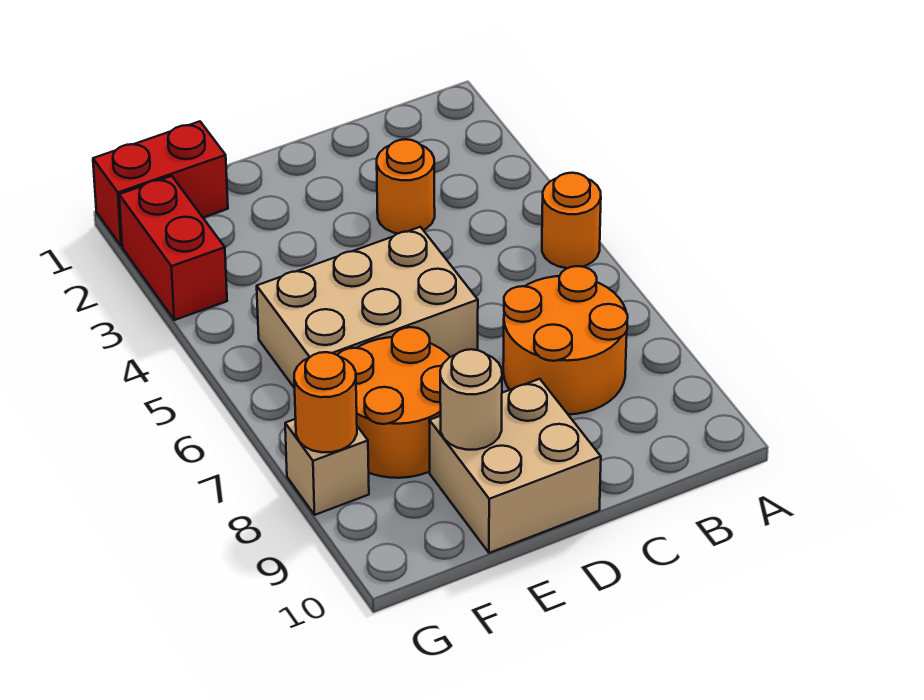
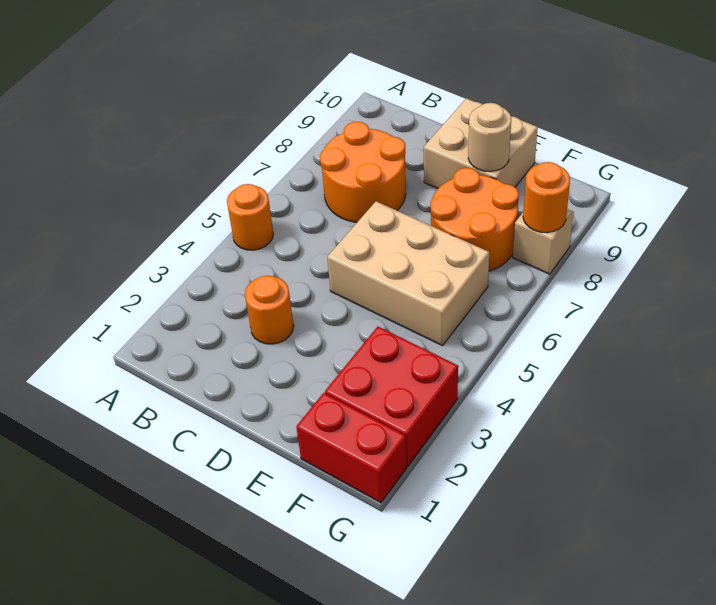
red brick G2:G3 level 1 -> red brick F2:G3 level 1

